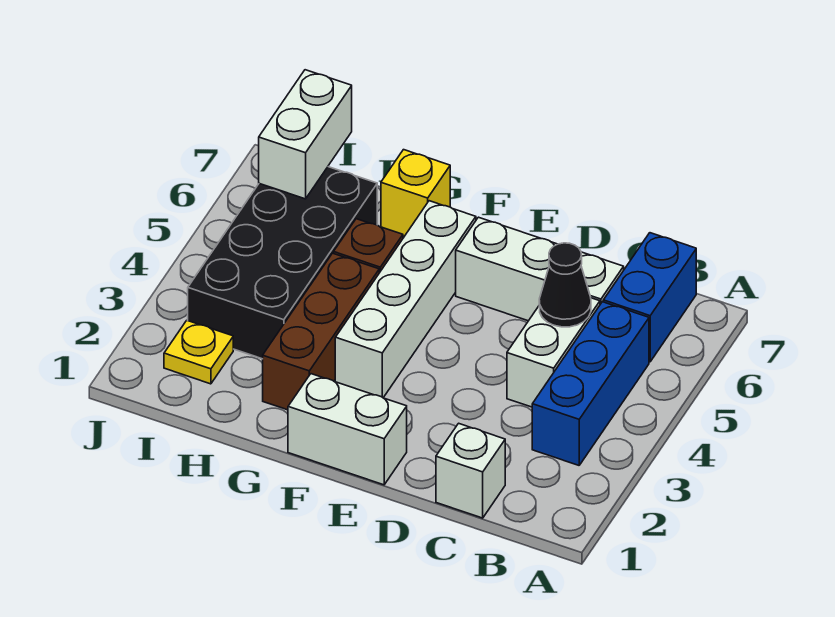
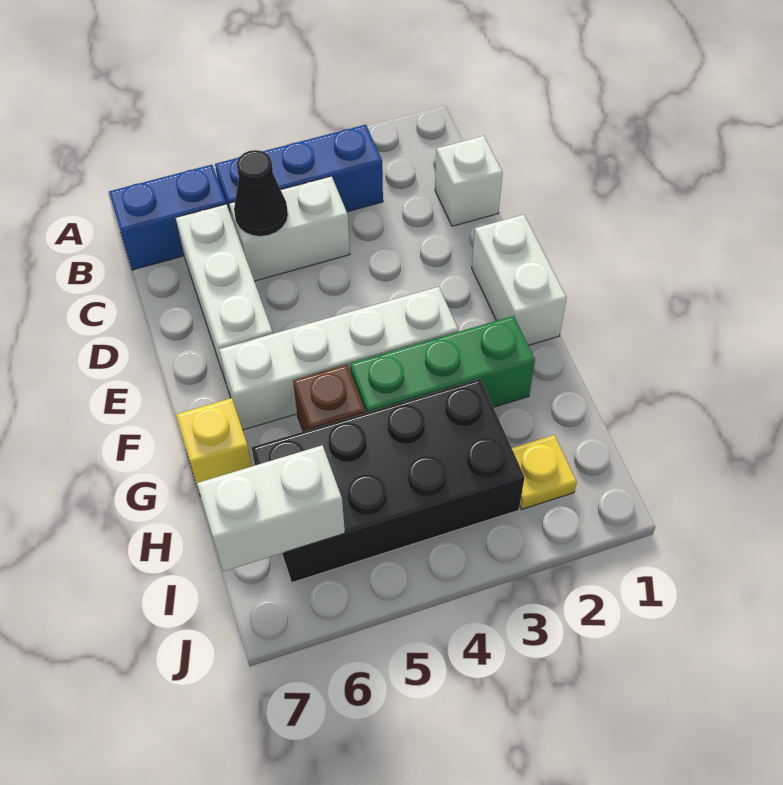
brown brick G2:G4 level 1 -> green brick G2:G4 level 1

